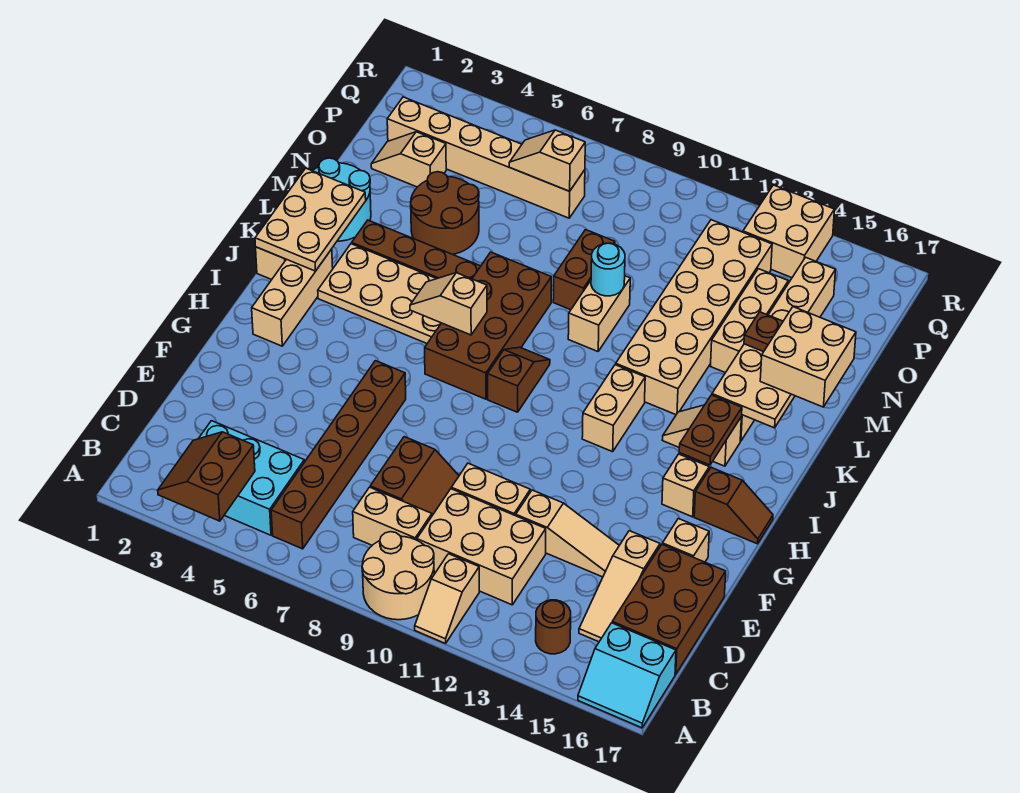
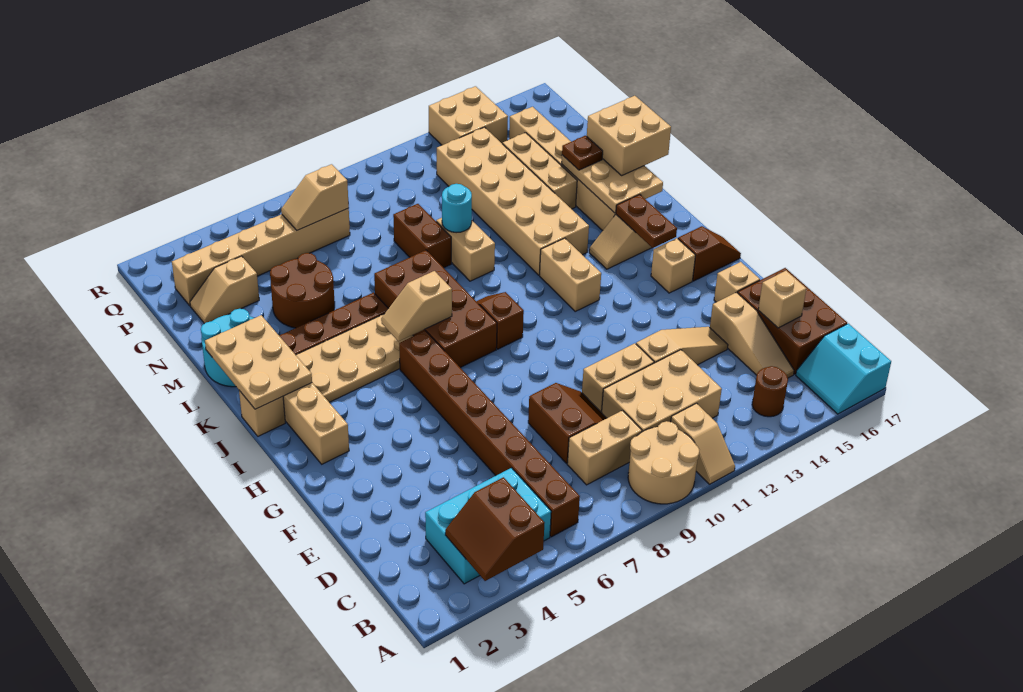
cyan slope A16:B17 level 1 top B -> cyan slope A16:B17 level 1 top 17
brown brick B6:G6 level 1 -> brown brick B6:I6 level 1
none -> tan brick D16 level 2

